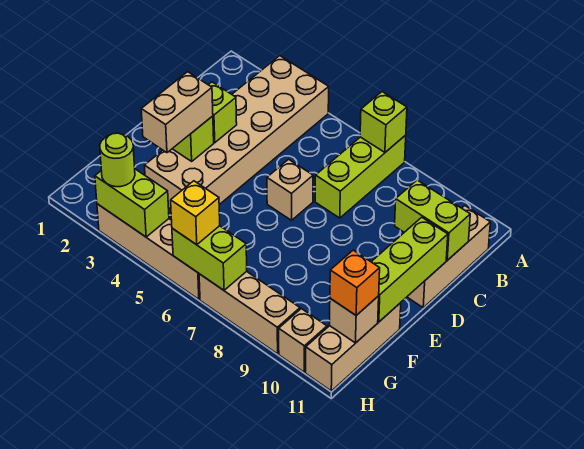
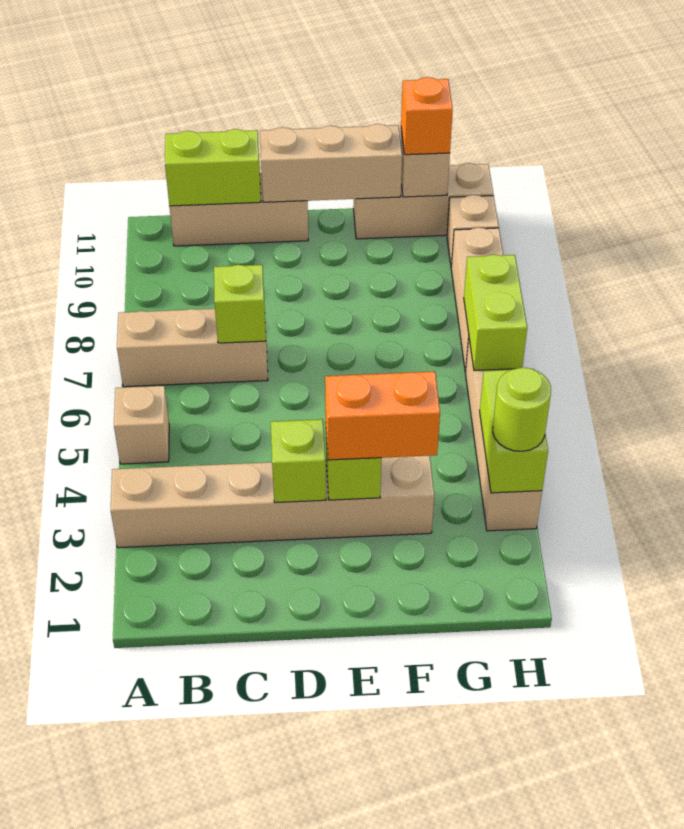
tan brick A3:F4 level 1 -> tan brick A3:F3 level 1
lime brick A7:C7 level 1 -> tan brick A7:C7 level 1
lime brick A7 level 2 -> lime brick C7 level 2
lime brick C10:C11 level 2 -> lime brick B11:C11 level 2
tan brick D6 level 1 -> tan brick A5 level 1
lime brick D11:F11 level 2 -> tan brick D11:F11 level 2
tan brick E3:F3 level 3 -> orange brick E3:F3 level 3
yellow brick H6 level 3 -> none

